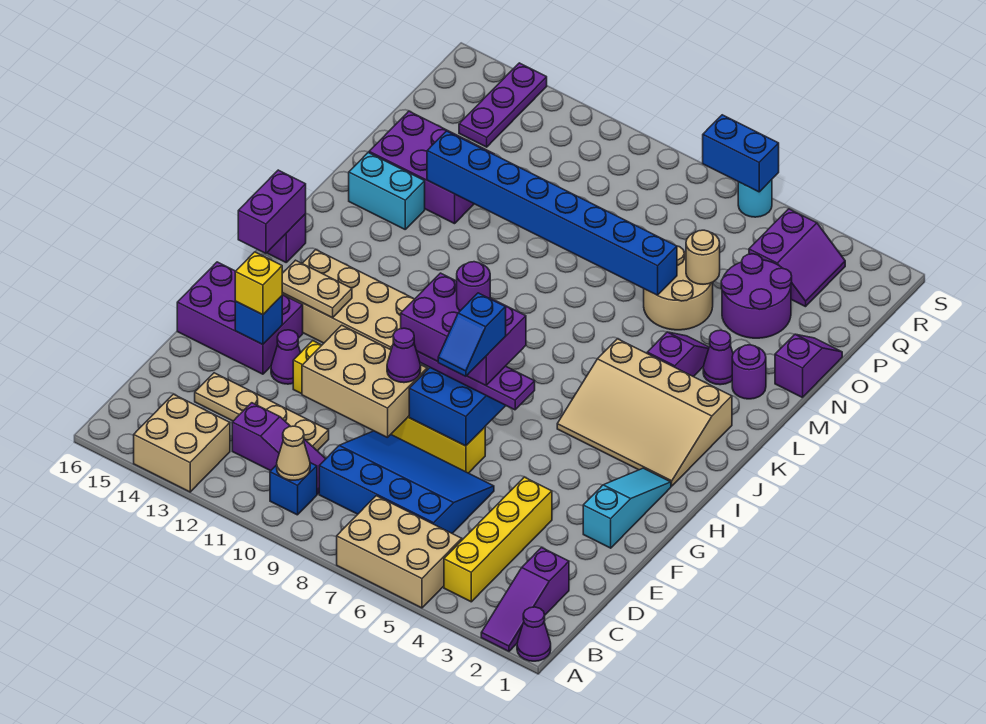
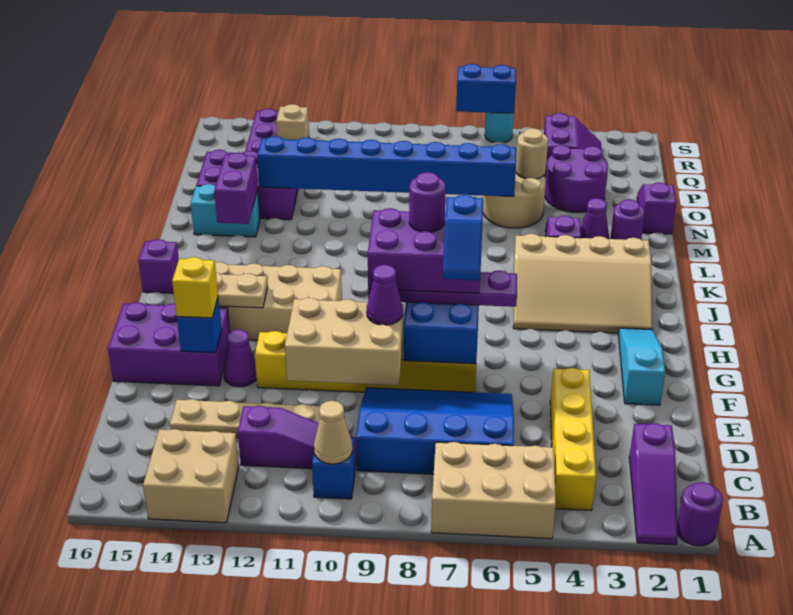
purple cone A1 level 1 -> purple round brick A1 level 1
purple brick I16:J16 level 2 -> purple brick L14:M14 level 2
none -> tan brick R13 level 1

